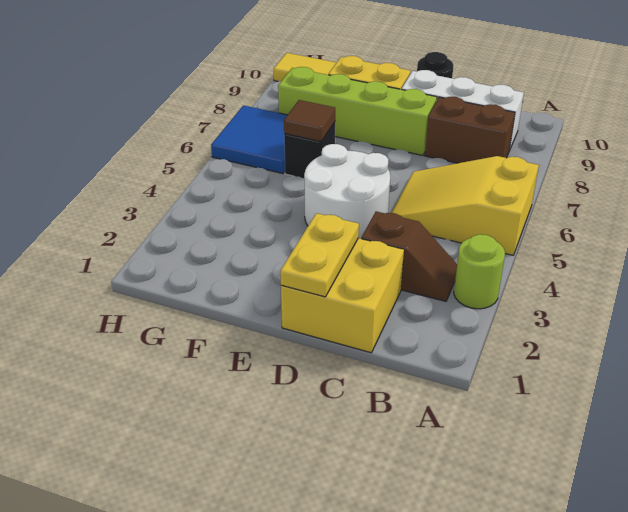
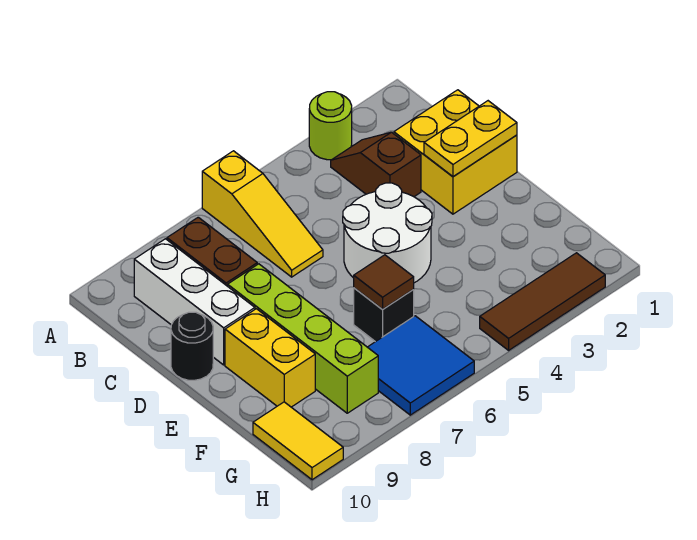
yellow slope A5:C6 level 1 top A -> yellow slope A6:C6 level 1 top A
none -> brown tile H2:H4 level 1

